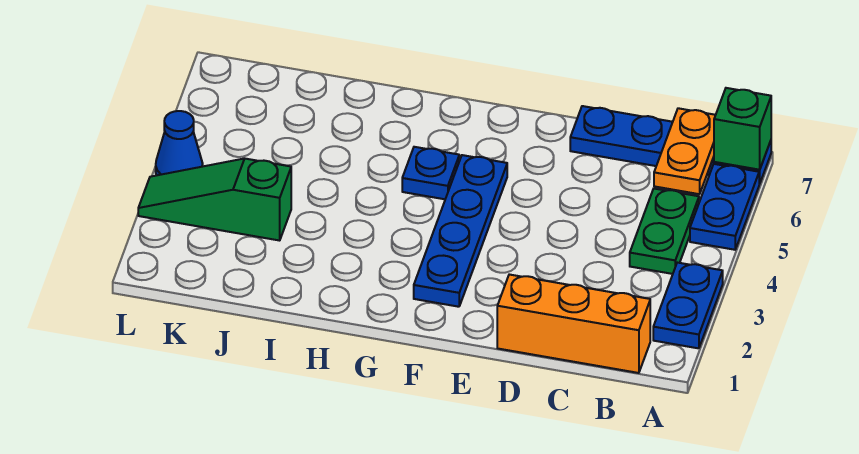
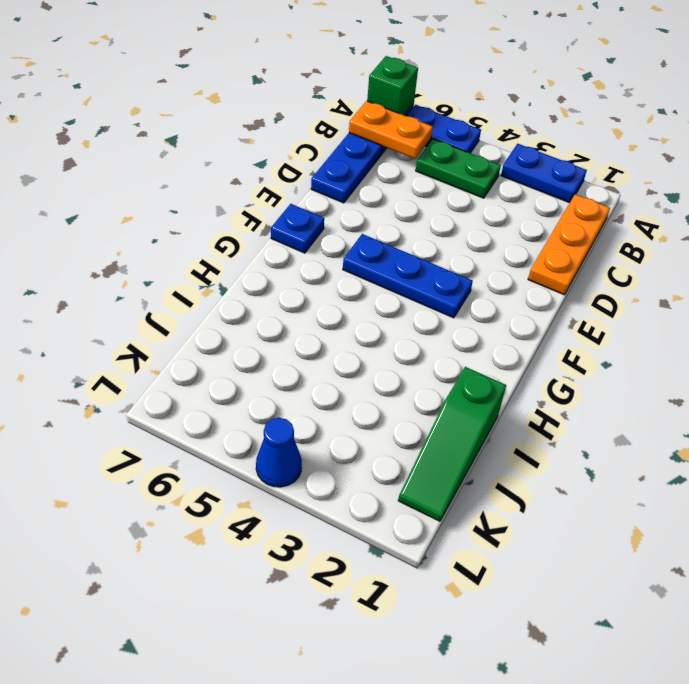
orange brick B1:D1 level 1 -> orange plate B1:D1 level 1
blue plate F2:F5 level 1 -> blue plate F3:F5 level 1
blue plate G5 level 1 -> blue plate F7 level 1
green slope J3:L3 level 1 top J -> green slope I1:K1 level 1 top I

